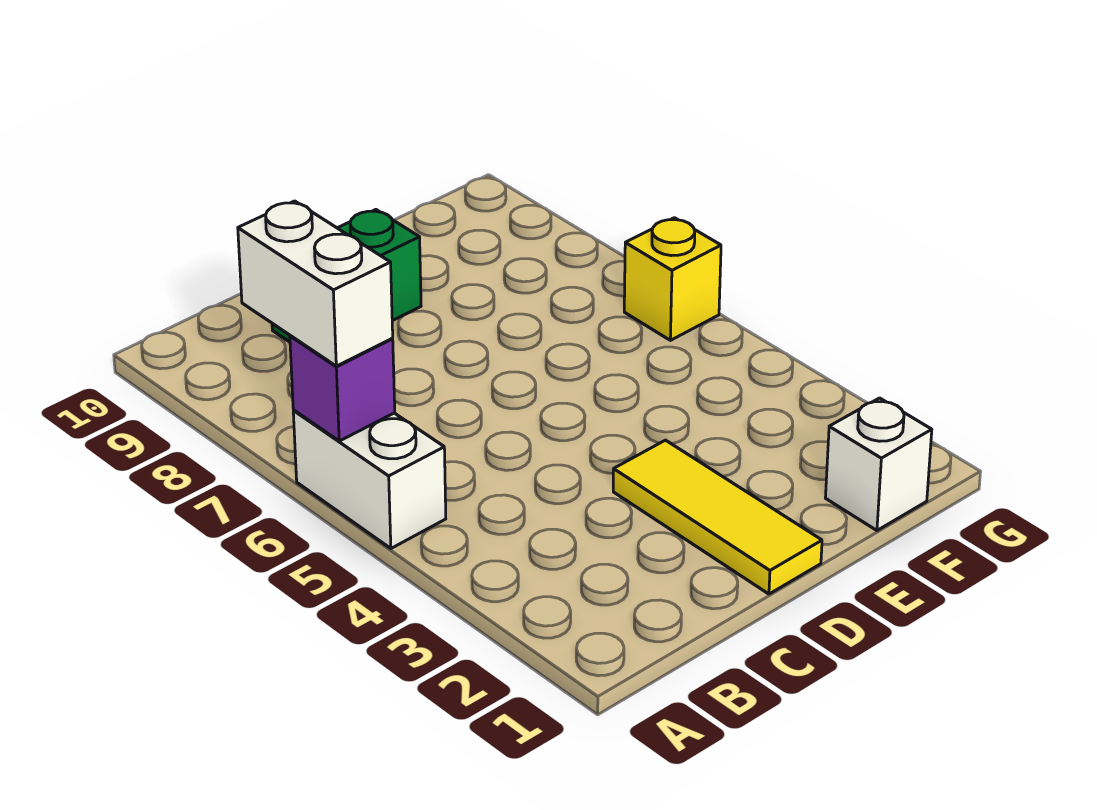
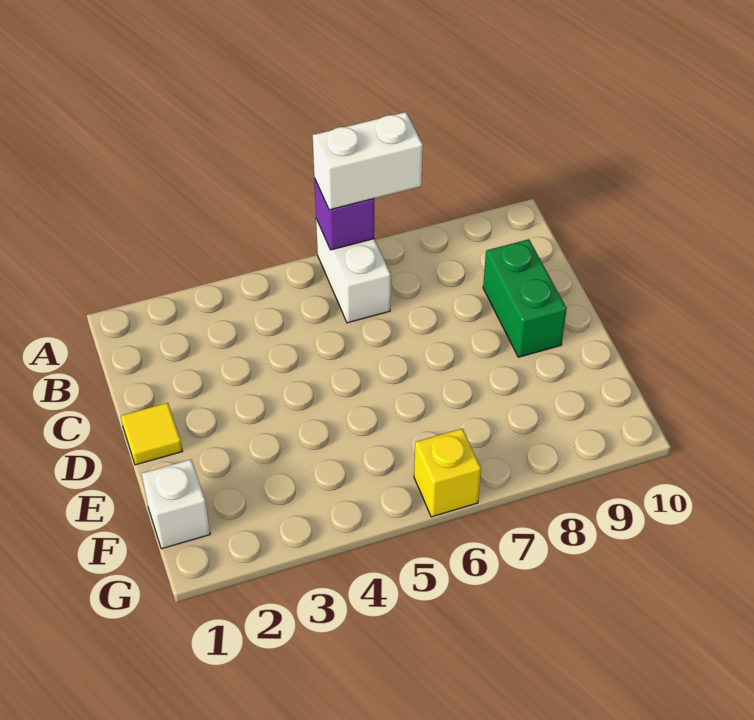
white brick A5:A6 level 1 -> white brick A6:B6 level 1
yellow tile D1:D3 level 1 -> yellow tile D1 level 1

